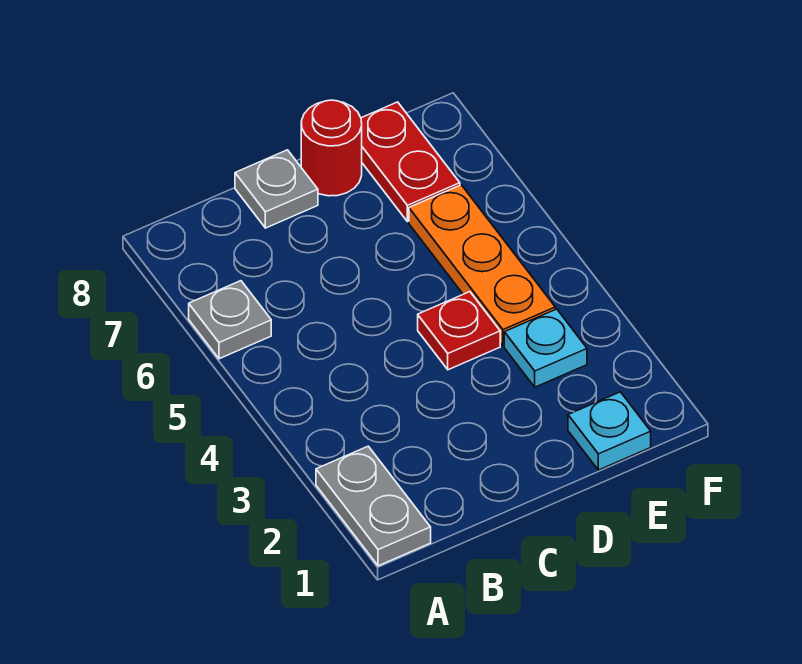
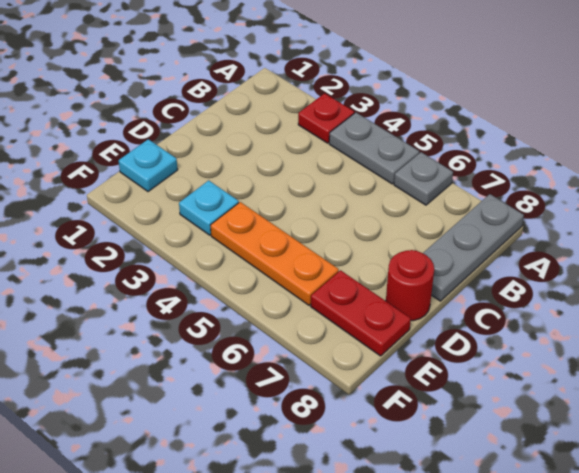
grey plate A1:A2 level 1 -> grey plate A4:A5 level 1
grey plate C8 level 1 -> grey plate A8:C8 level 1
red plate D4 level 1 -> red plate A3 level 1

